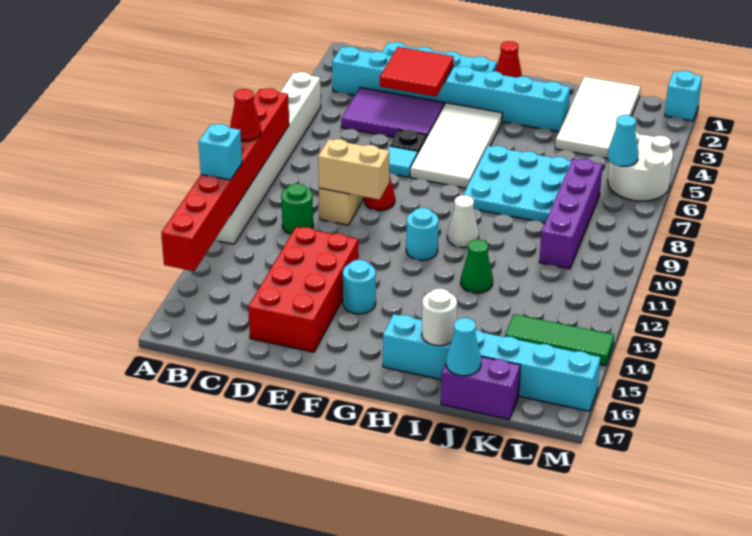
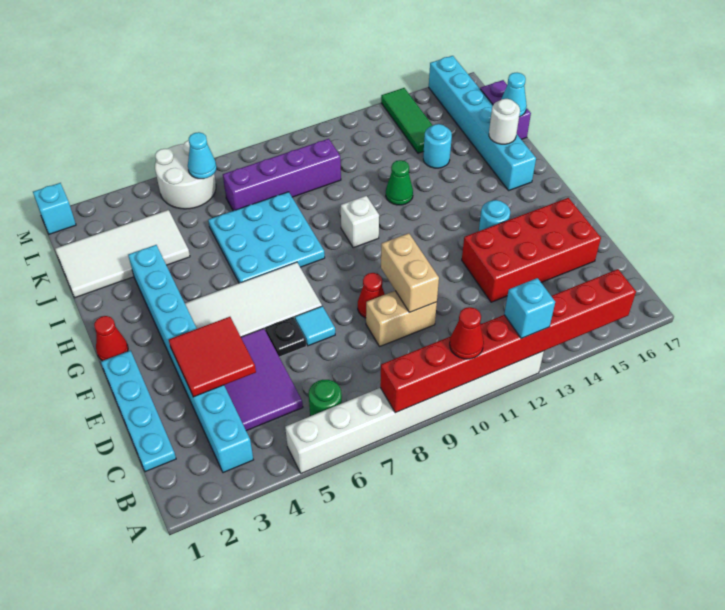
green round brick C11 level 1 -> green round brick B6 level 1
cyan round brick G11 level 1 -> cyan round brick J14 level 1
white cone H10 level 1 -> white brick H10 level 1

